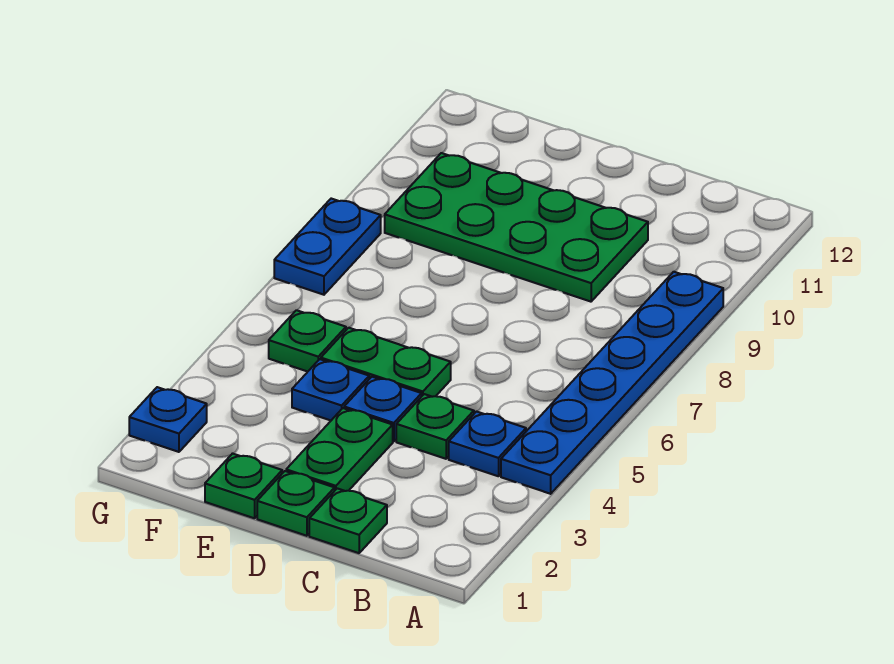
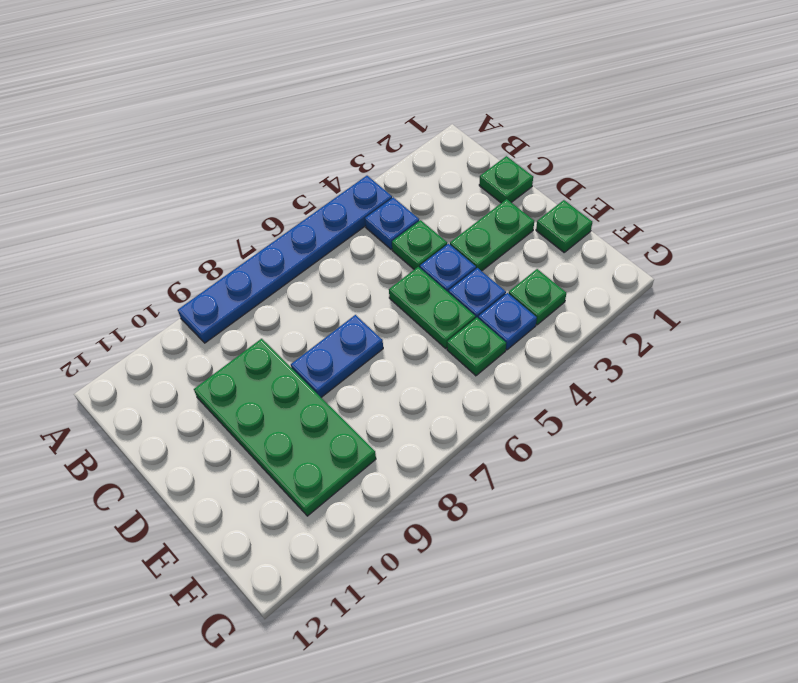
green plate D1 level 1 -> green plate F3 level 1
blue plate G2 level 1 -> blue plate F4 level 1
blue plate G7:G8 level 1 -> blue plate D7:D8 level 1

